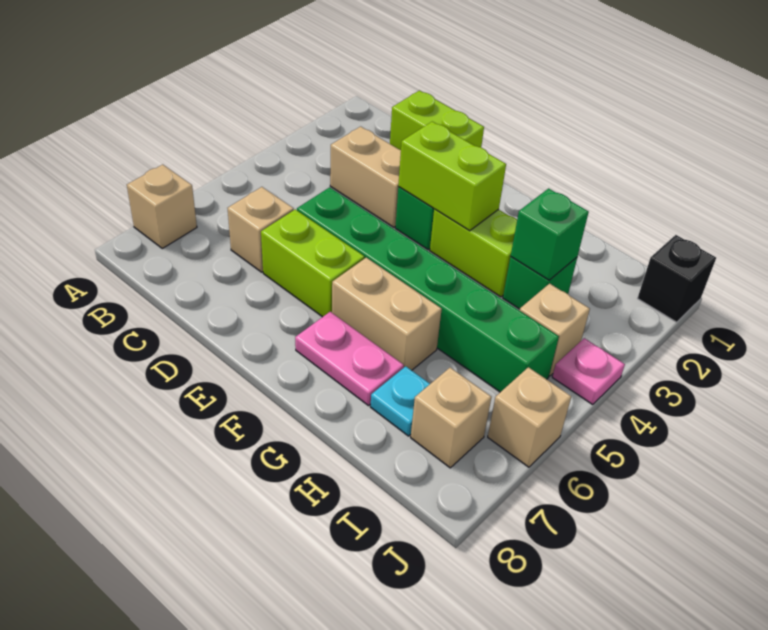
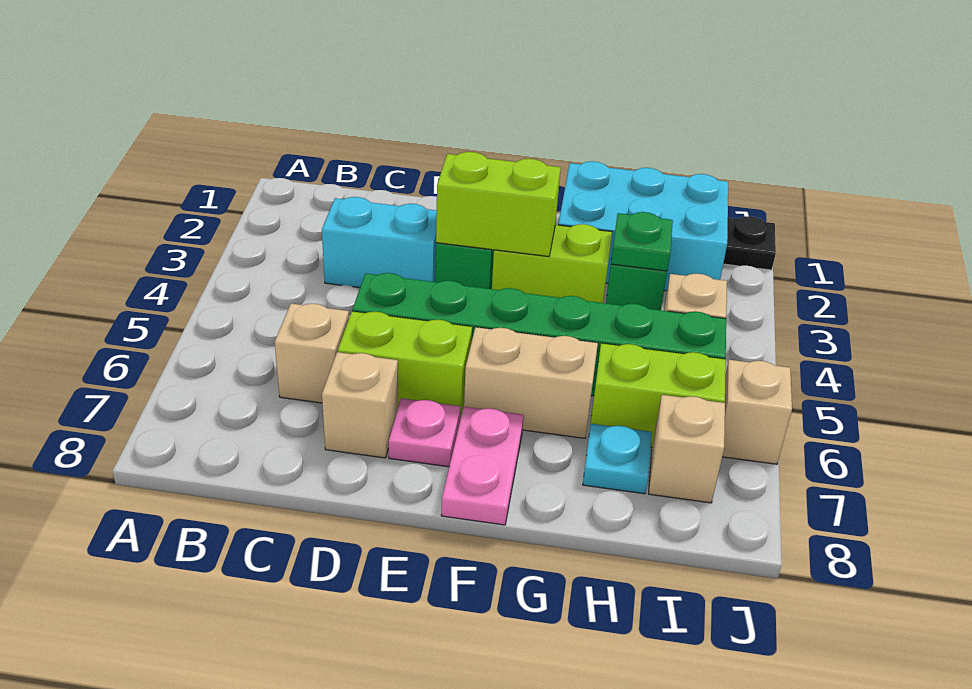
tan brick A7 level 1 -> tan brick D7 level 1
lime brick C1:D1 level 1 -> lime brick H6:I6 level 1
tan brick C3:D3 level 1 -> cyan brick C3:D3 level 1
pink plate F7:G7 level 1 -> pink plate F7:F8 level 1
none -> cyan brick G1:I2 level 1
green brick H3 level 2 -> green plate H3 level 2
black brick J1 level 1 -> black plate J1 level 1
pink plate J4 level 1 -> pink plate E7 level 1

